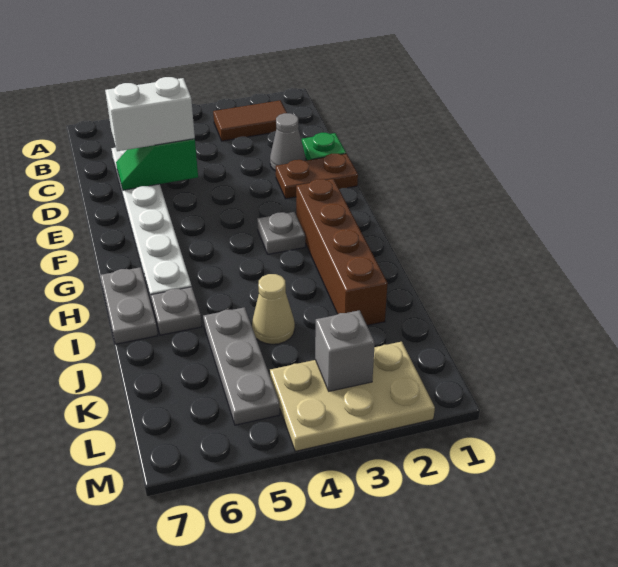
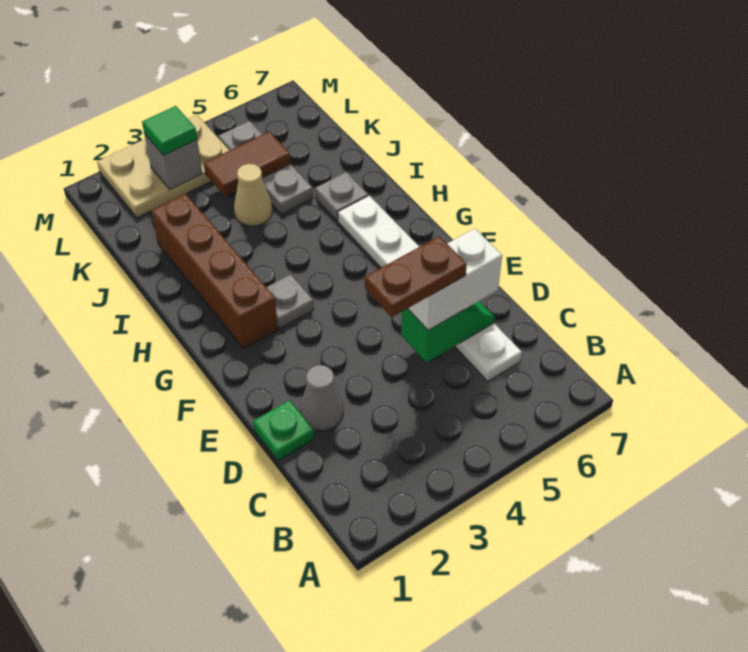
brown tile B2:B3 level 1 -> brown tile K4:K5 level 2
brown plate E1:E2 level 1 -> brown plate D4:D5 level 4
grey plate H7:I7 level 1 -> none
none -> green tile L3 level 3

